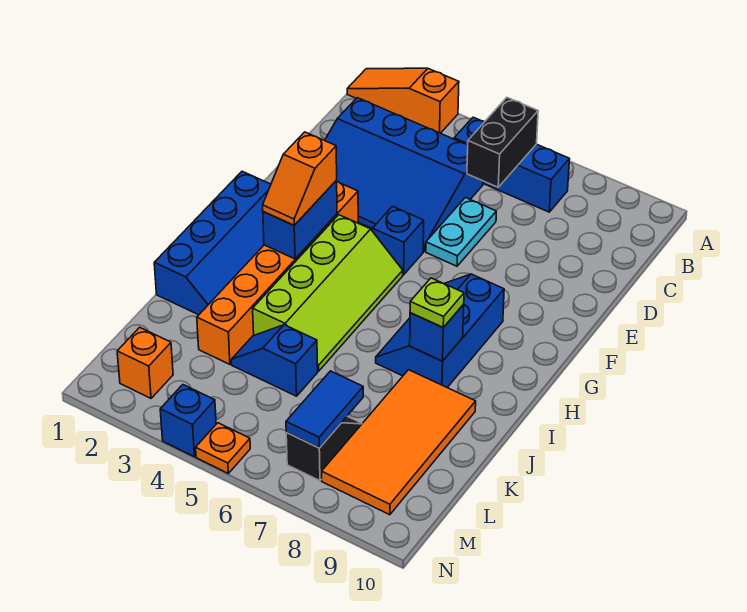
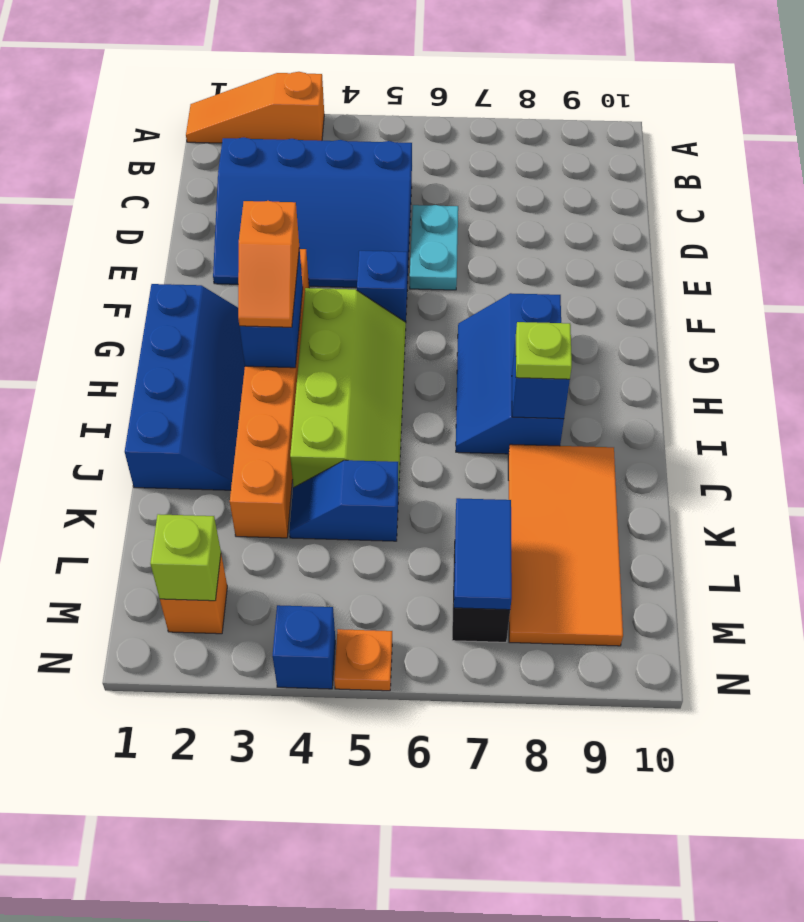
blue brick B5:B7 level 1 -> none
black brick B6:C6 level 2 -> none
none -> lime brick M2 level 2

